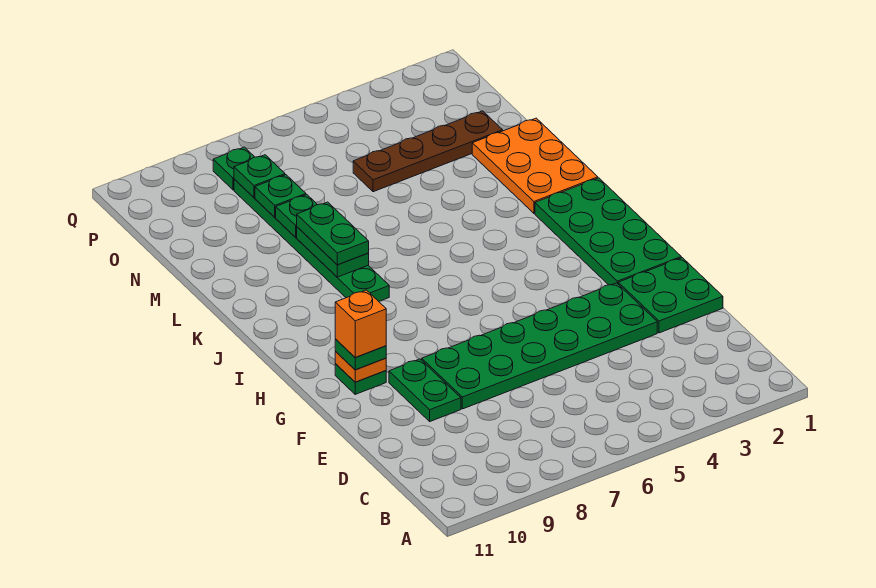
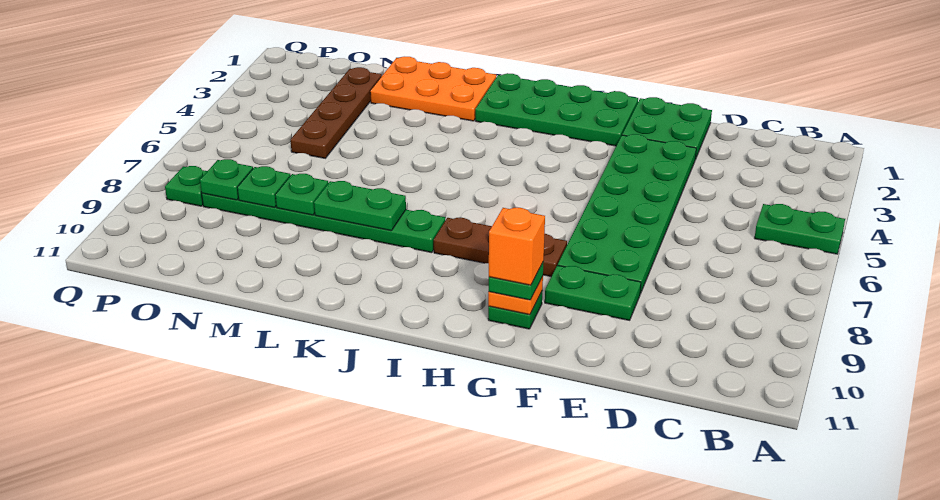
none -> brown plate G8:I8 level 1
green plate K8:L8 level 3 -> green plate A5:B5 level 1

